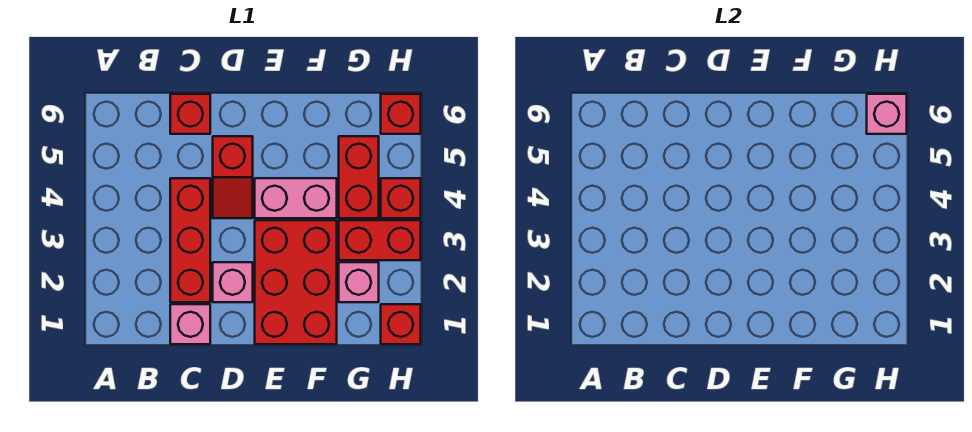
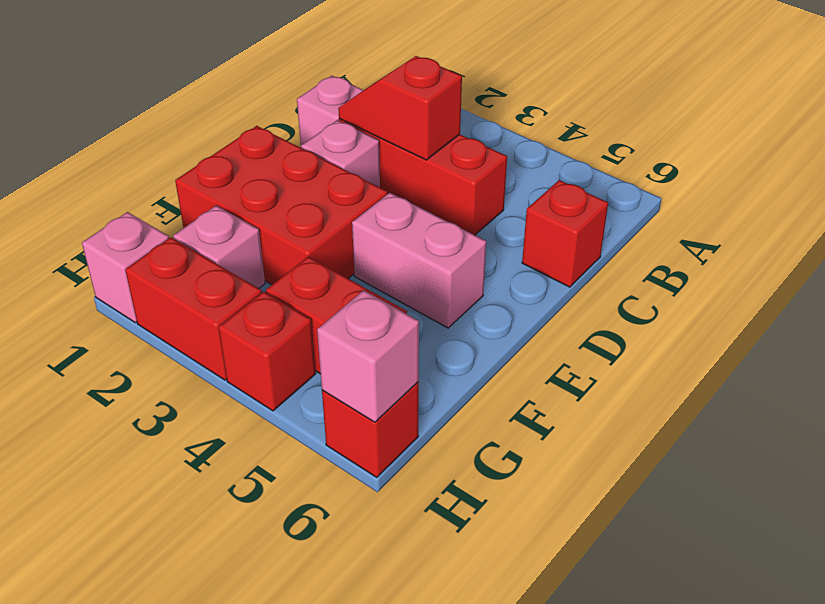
red slope D4:D5 level 1 top 5 -> red slope C2:C3 level 2 top 3
pink brick E4:F4 level 1 -> pink brick E4:E5 level 1
red brick G3:H3 level 1 -> red brick H2:H3 level 1
red brick H1 level 1 -> pink brick H1 level 1

